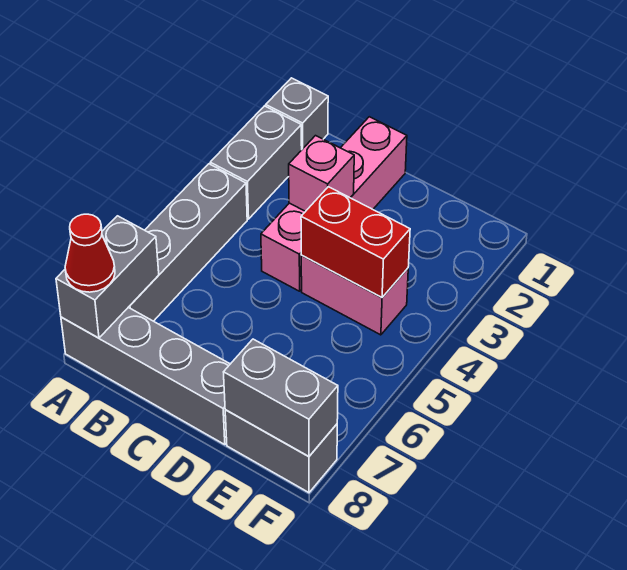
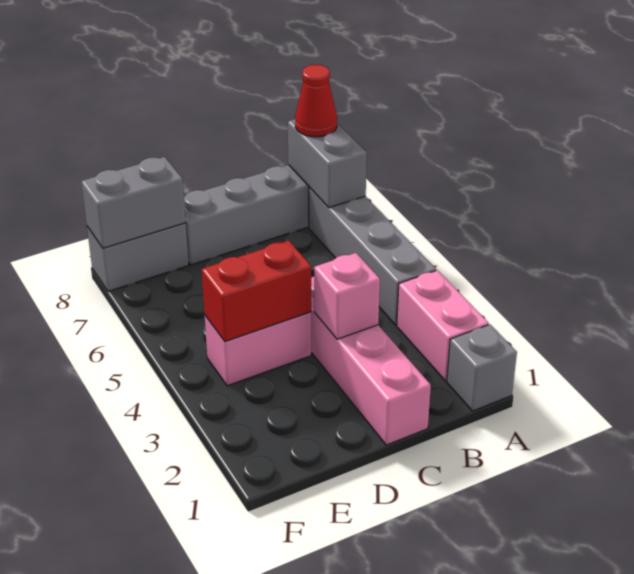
grey brick A2:A3 level 1 -> pink brick A2:A3 level 1

